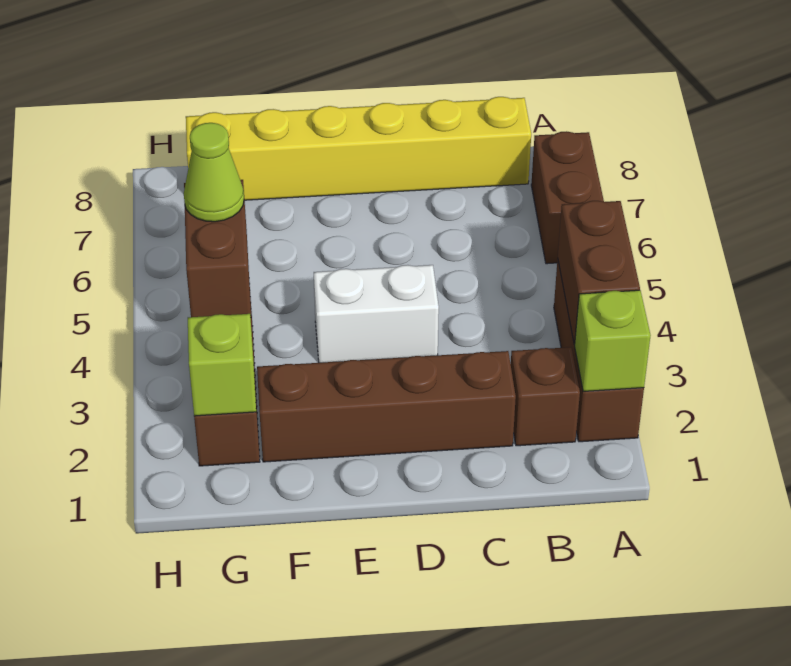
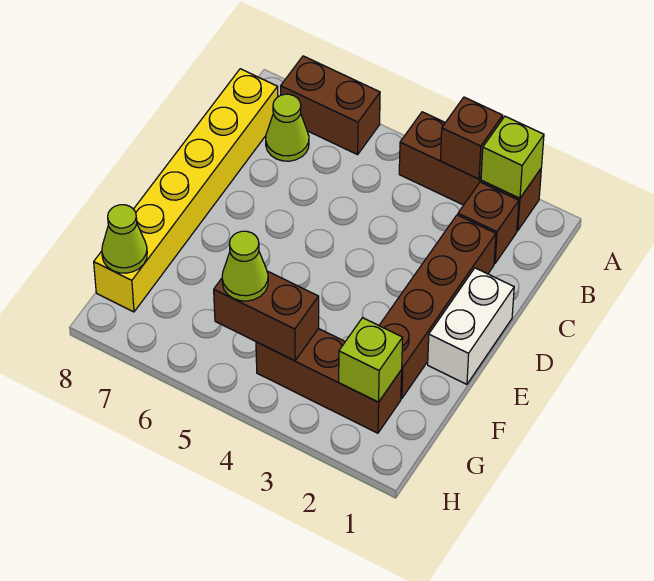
brown brick A3:A4 level 2 -> brown brick A3 level 2
none -> lime cone B7 level 1
white brick D4:E4 level 1 -> white brick D1:E1 level 1
none -> lime cone G8 level 2

